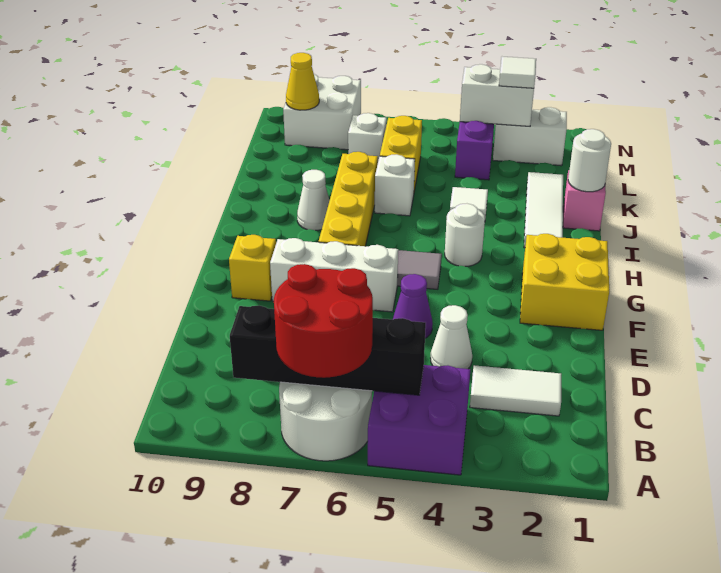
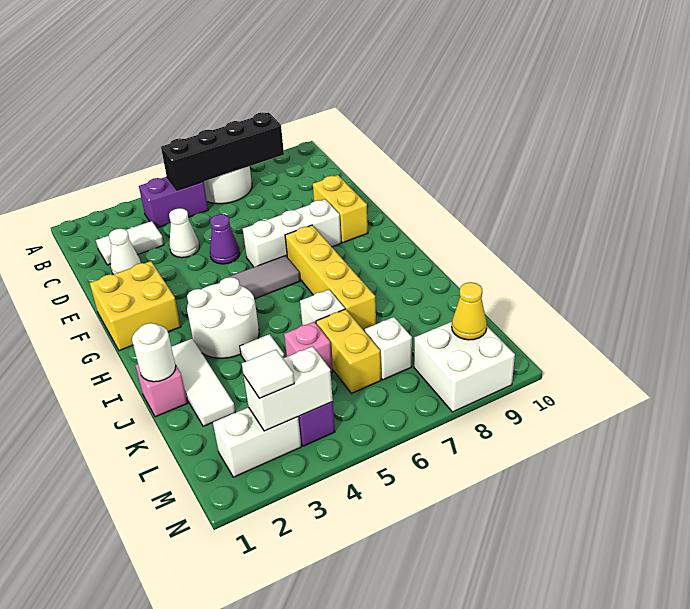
purple brick A4:B5 level 1 -> purple brick B4:B5 level 1
red round brick A6:B7 level 3 -> none
yellow brick F9 level 1 -> yellow brick E9:F9 level 1
white round brick H4 level 1 -> white round brick H3:I4 level 1
white cone I8 level 1 -> white cone D2 level 1
none -> pink brick K5 level 1

